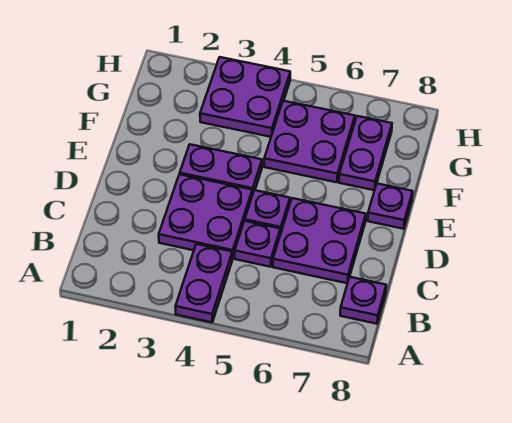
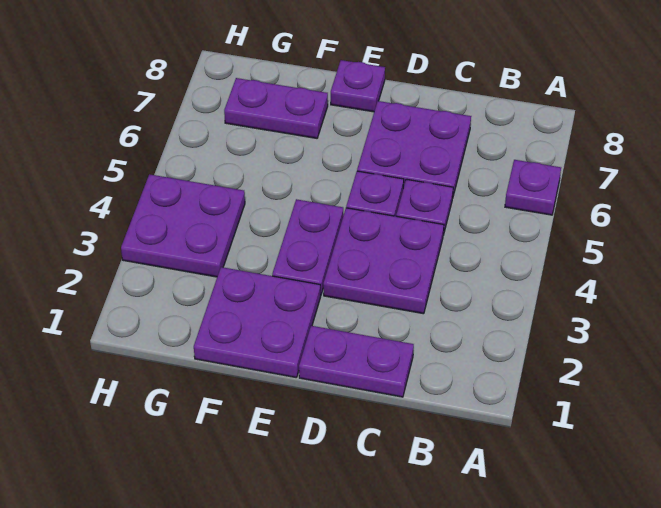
purple plate A4:B4 level 1 -> purple plate C1:D1 level 1
purple plate B8 level 1 -> purple plate A6 level 1
purple plate F5:G6 level 1 -> purple plate E1:F2 level 1

